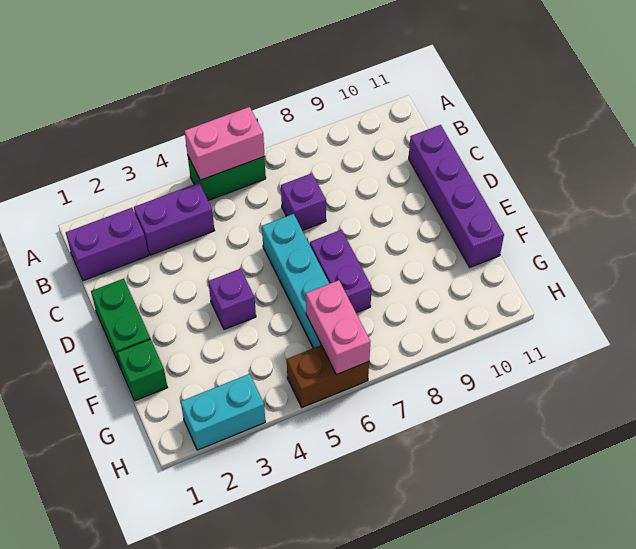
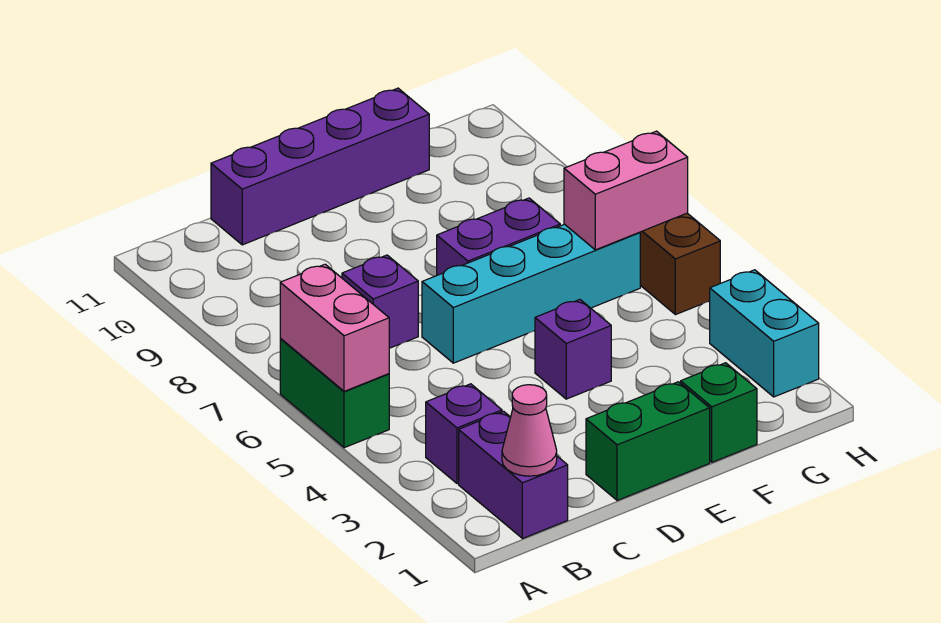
none -> pink cone B1 level 2
purple brick B3:B4 level 1 -> purple brick B3 level 1

